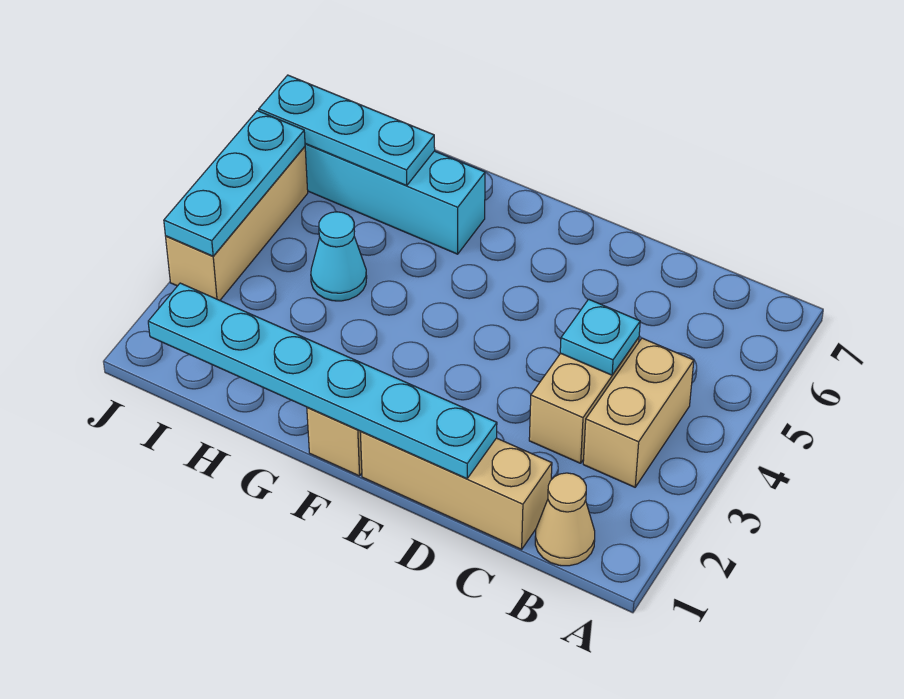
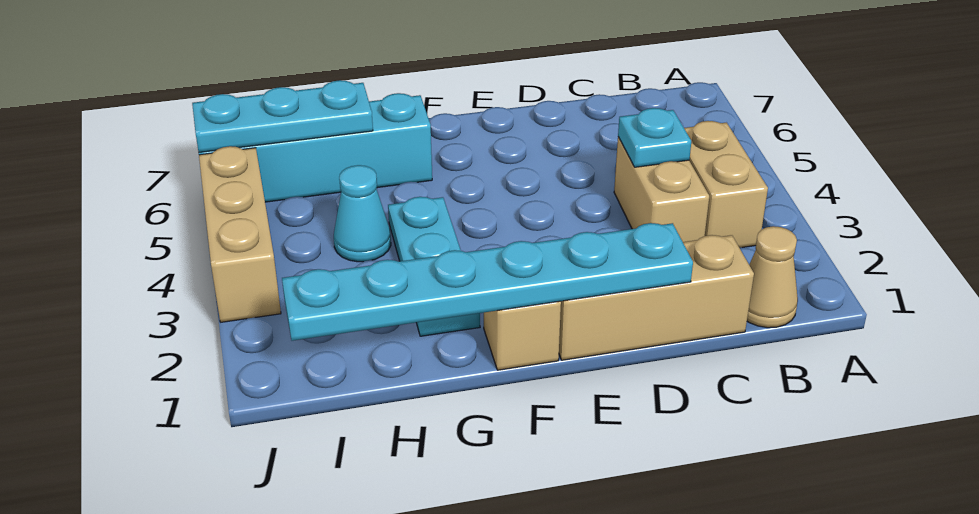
cyan plate J3:J5 level 2 -> cyan plate G2:G4 level 1

